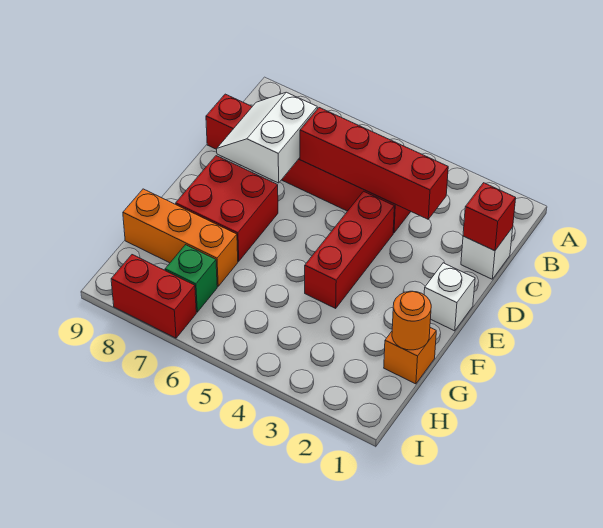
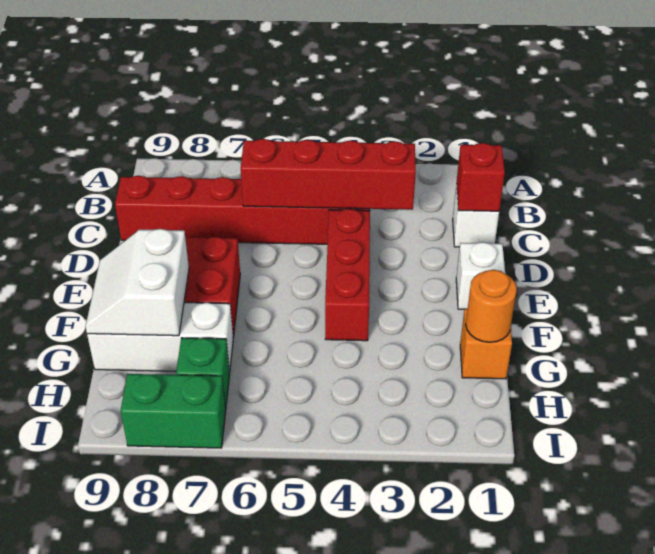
white slope C7:D8 level 2 top 7 -> white slope F8:G9 level 2 top 8
orange brick G7:G9 level 1 -> white brick G7:G9 level 1
red brick I7:I8 level 1 -> green brick I7:I8 level 1

